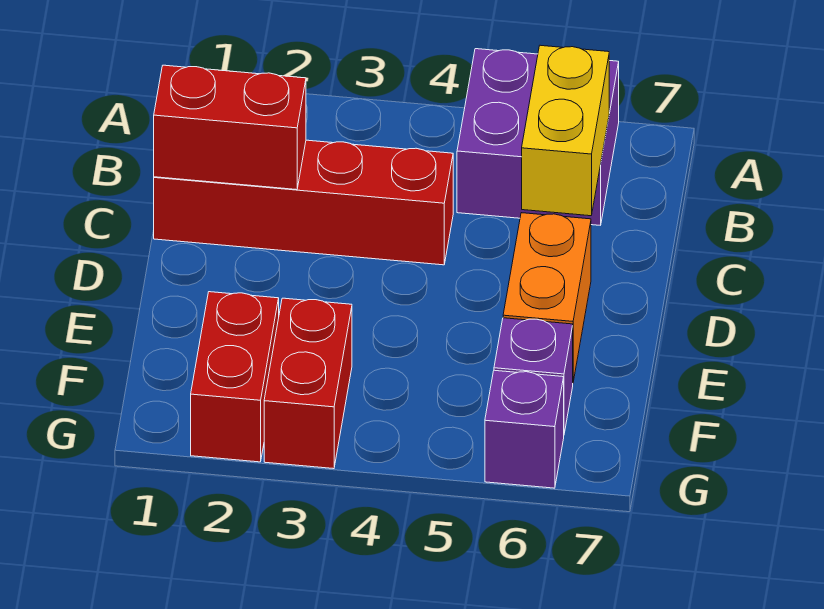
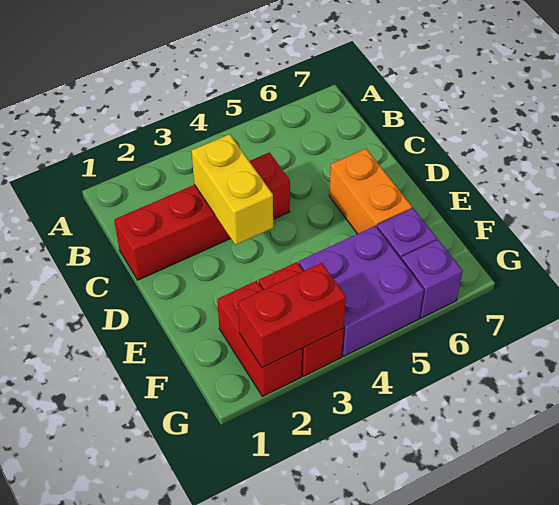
purple brick A5:B6 level 1 -> purple brick F4:G5 level 1
yellow brick B6:C6 level 2 -> yellow brick C3:D3 level 2
red brick C1:C2 level 2 -> red brick G2:G3 level 2

